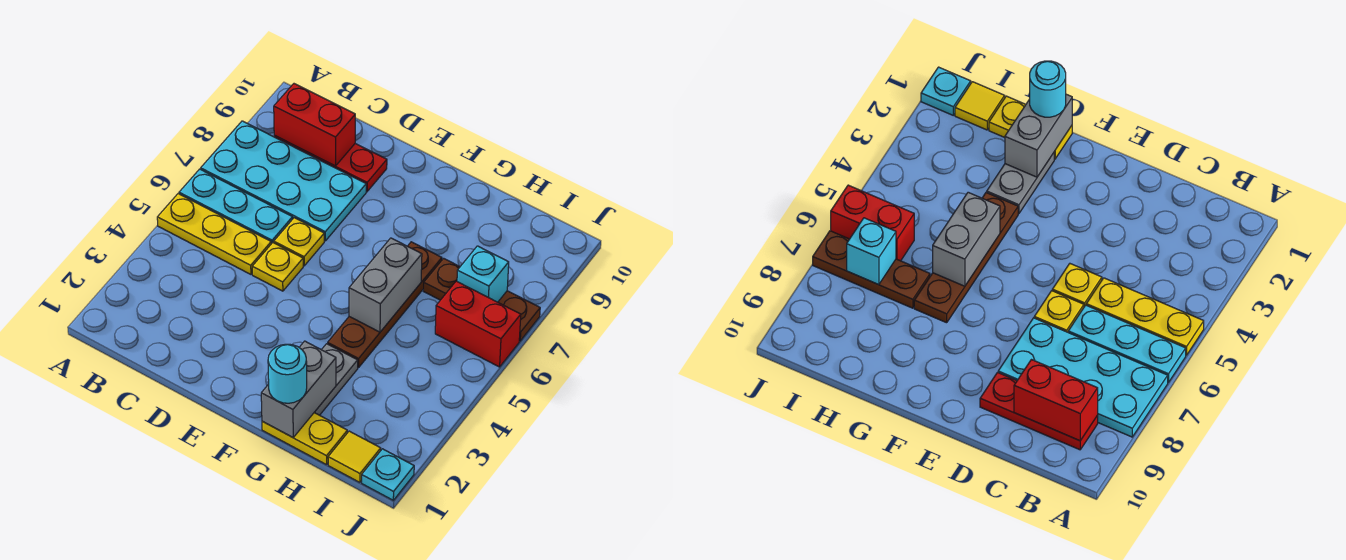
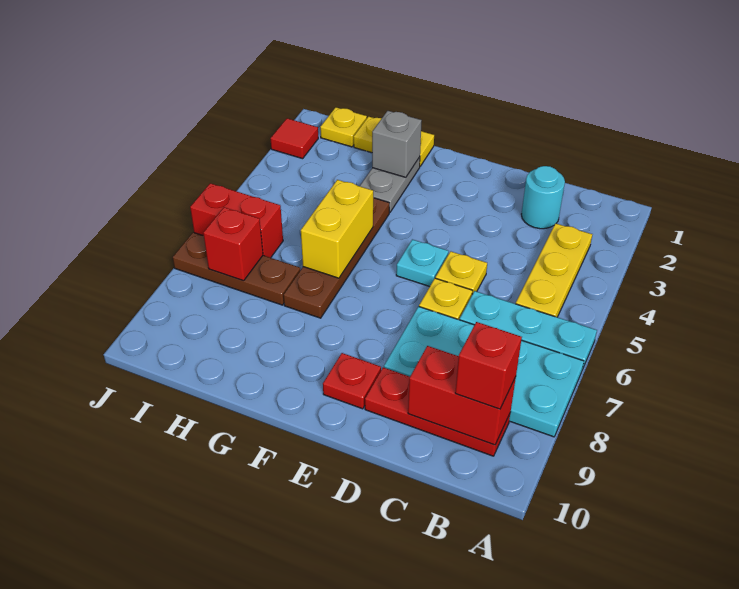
yellow plate A5:C5 level 1 -> yellow plate B3:B5 level 1
none -> red brick B9 level 3
none -> red plate E9 level 1
grey brick G1:G2 level 2 -> grey brick G2 level 2
cyan round brick G1 level 3 -> cyan round brick C2 level 1
grey brick G5:G6 level 2 -> yellow brick G5:G6 level 2
yellow tile I1 level 1 -> yellow plate I1 level 1
cyan brick I7 level 2 -> red brick I7 level 2
cyan plate J1 level 1 -> cyan plate E5 level 1
none -> red tile J2 level 1

